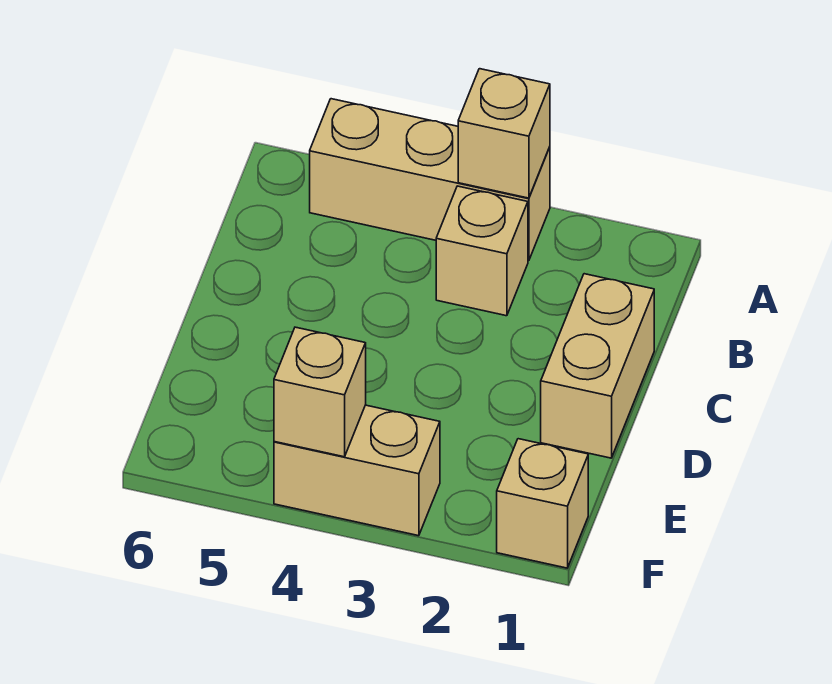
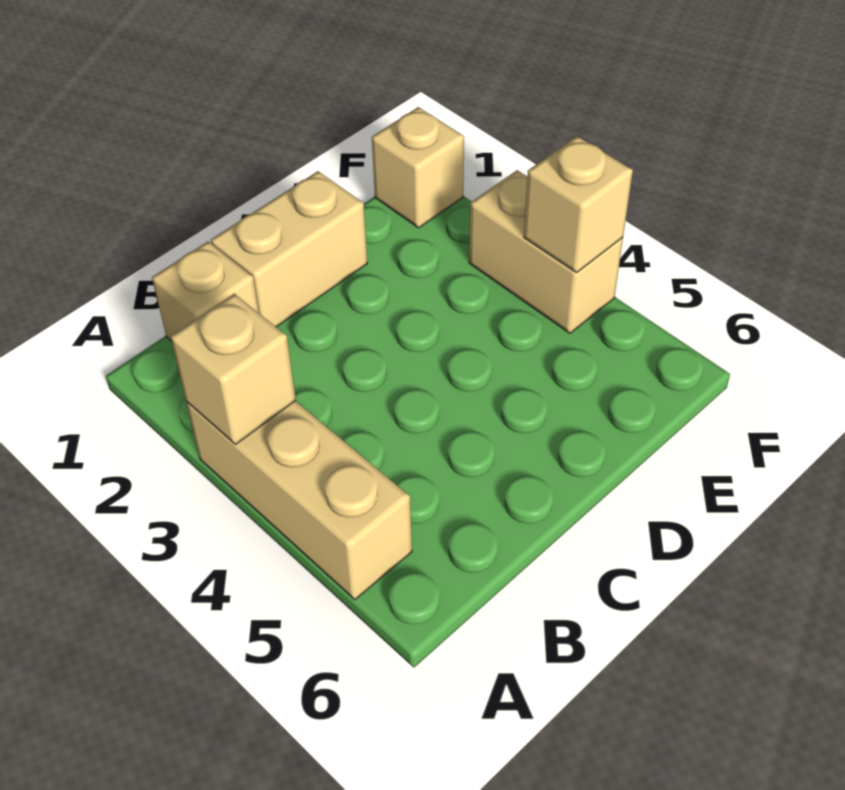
tan brick B3 level 1 -> tan brick B1 level 1

